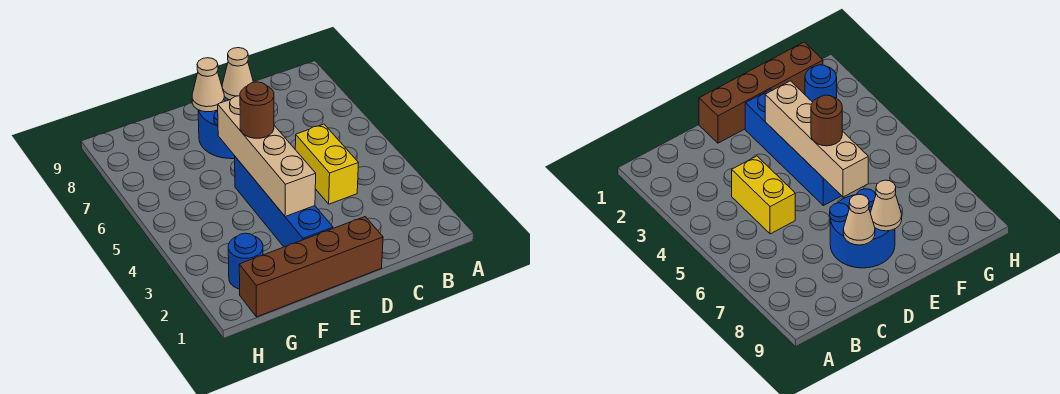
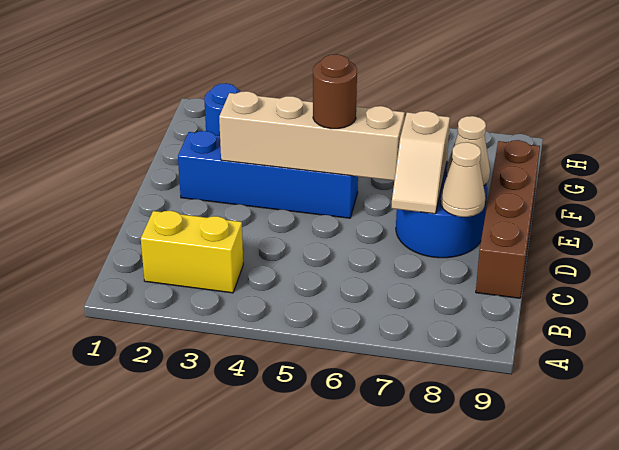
yellow brick C4:C5 level 1 -> yellow brick B2:B3 level 1
brown brick D1:G1 level 1 -> brown brick C9:F9 level 1
none -> tan slope D7:E7 level 2 top E

